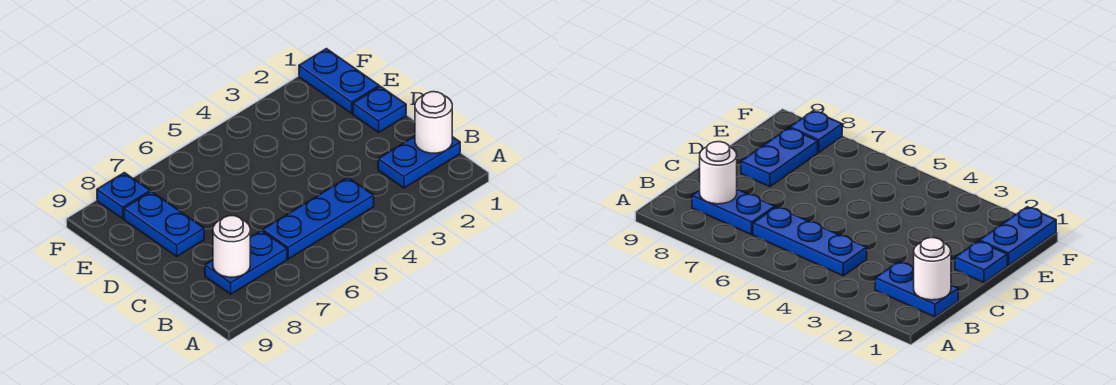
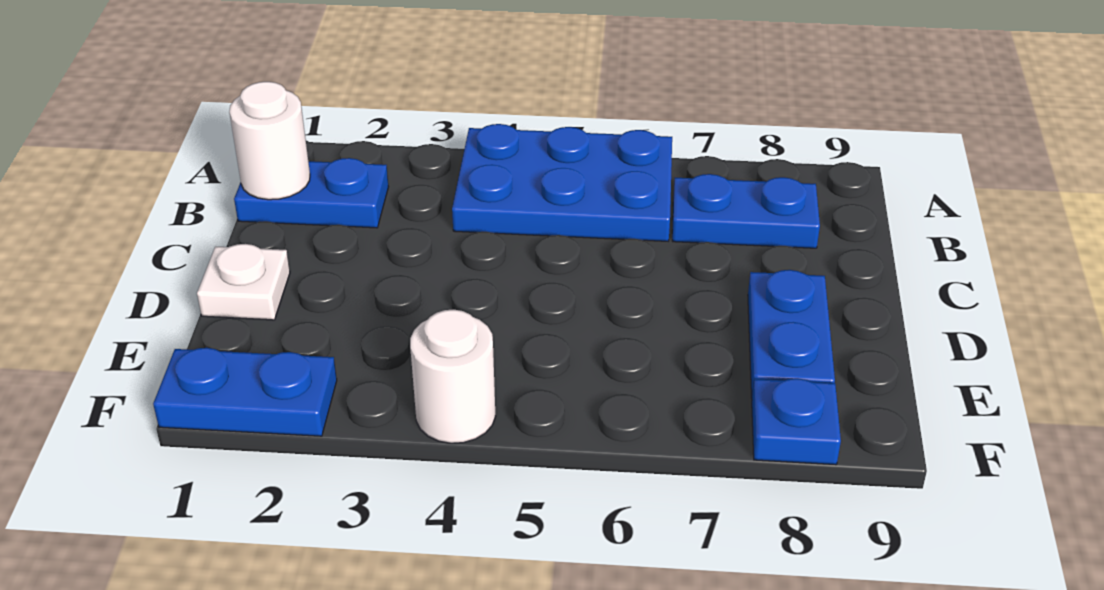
blue plate B4:B6 level 1 -> blue plate A4:B6 level 1
white round brick B8 level 2 -> white round brick F4 level 1
blue plate D1 level 1 -> white plate D1 level 1
blue plate E1:F1 level 1 -> blue plate F1:F2 level 1

